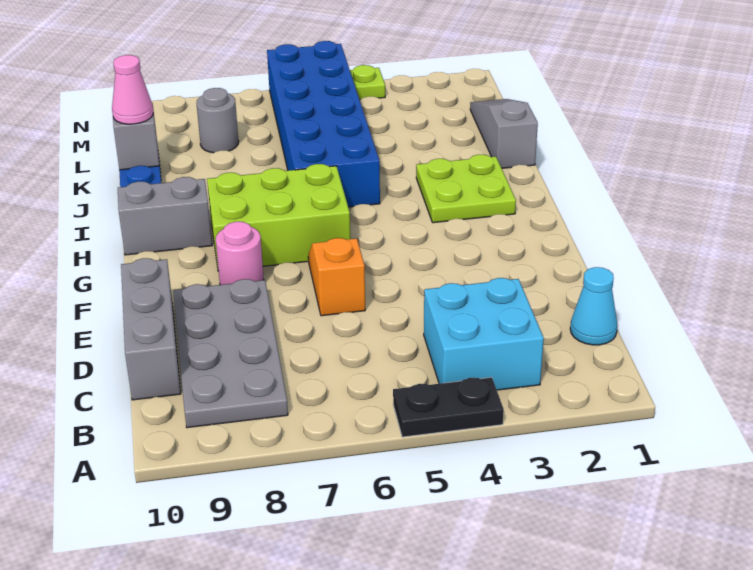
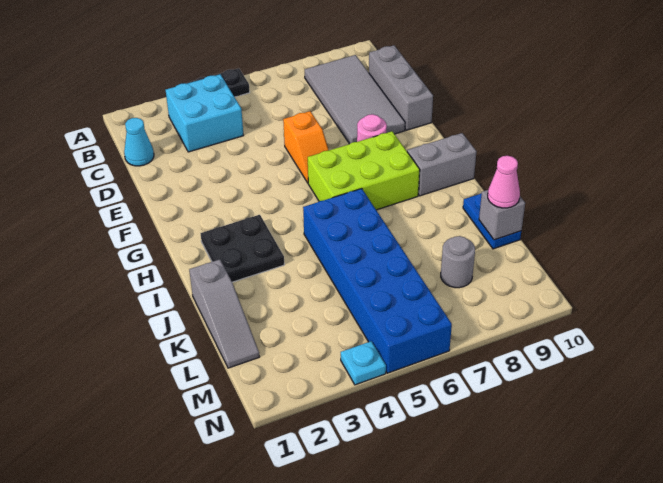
grey plate B8:E9 level 1 -> grey tile B8:E9 level 1
lime plate H2:I3 level 1 -> black plate H2:I3 level 1
lime plate N4 level 1 -> cyan plate N4 level 1

